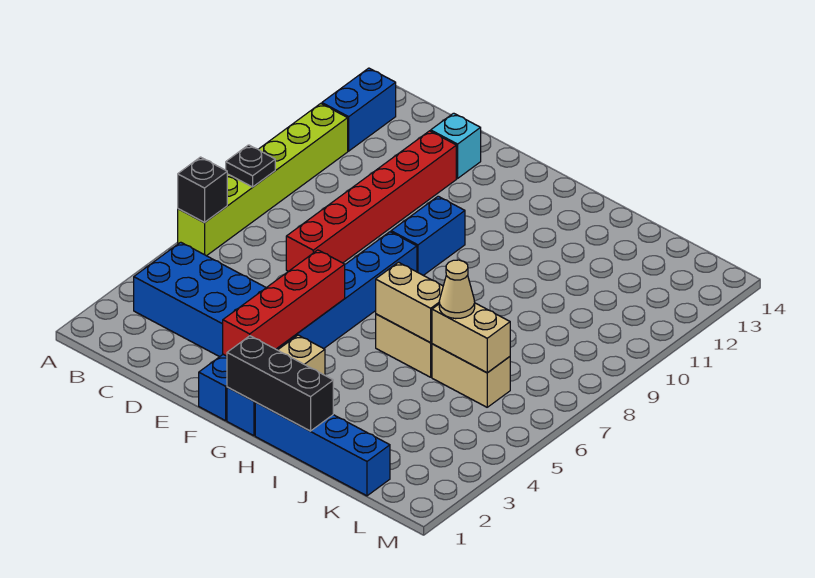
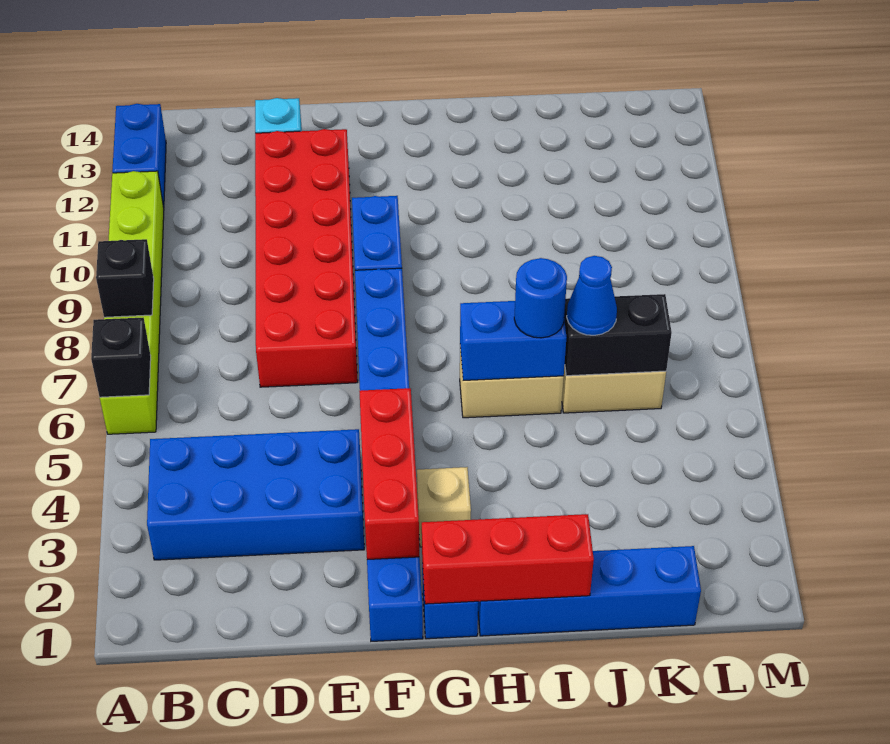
black plate A8 level 2 -> black brick A8 level 2
red brick D7:D12 level 1 -> red brick D7:E12 level 1
red brick F2:F5 level 2 -> red brick F2:F4 level 2
black brick G1:I1 level 2 -> red brick G1:I1 level 2
tan brick H6:I6 level 2 -> blue brick H6:I6 level 2
none -> blue round brick I6 level 3
tan brick J6:K6 level 2 -> black brick J6:K6 level 2
tan cone J6 level 3 -> blue cone J6 level 3

